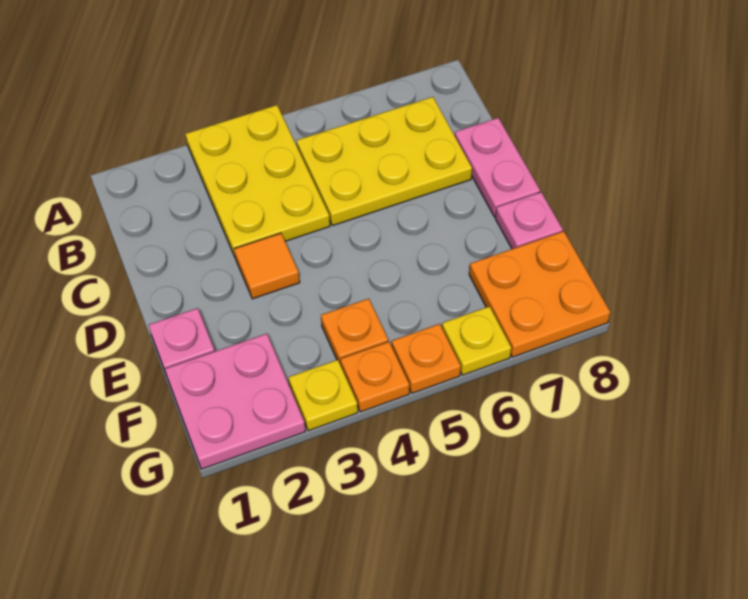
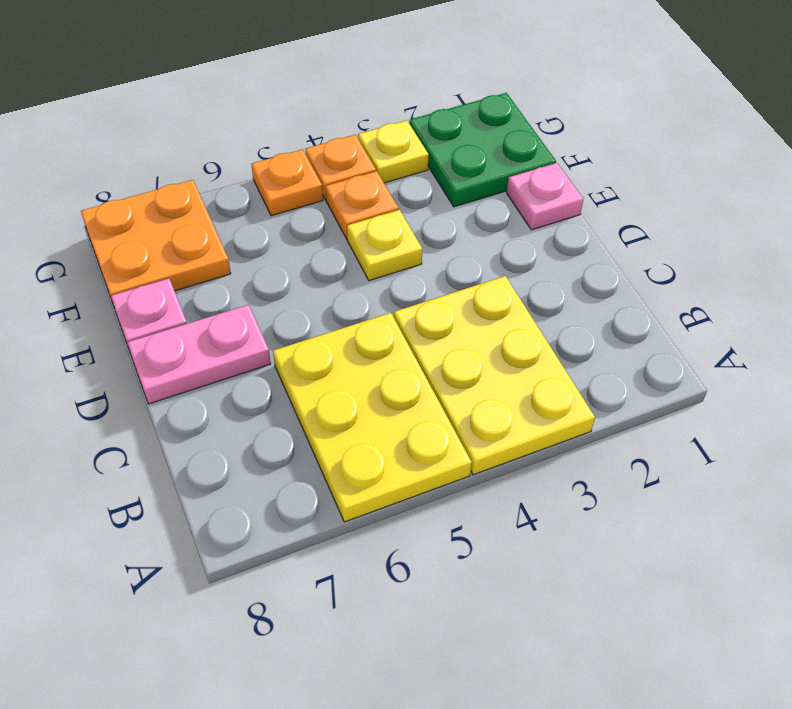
yellow plate B5:C7 level 1 -> yellow plate A5:C6 level 1
pink plate C8:D8 level 1 -> pink plate D7:D8 level 1
orange tile D3 level 1 -> none
pink plate F1:G2 level 1 -> green plate F1:G2 level 1
yellow plate G6 level 1 -> yellow plate E4 level 1

